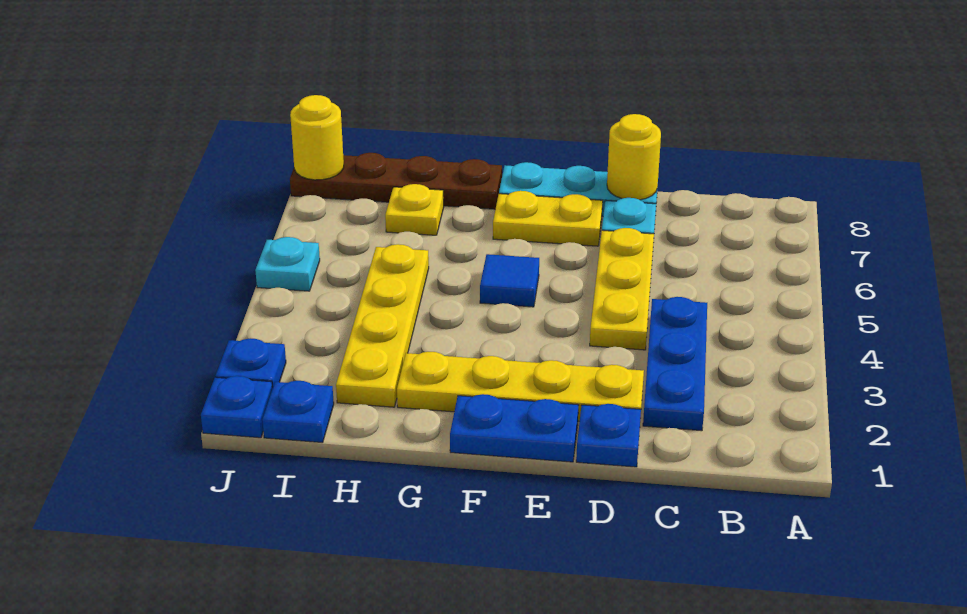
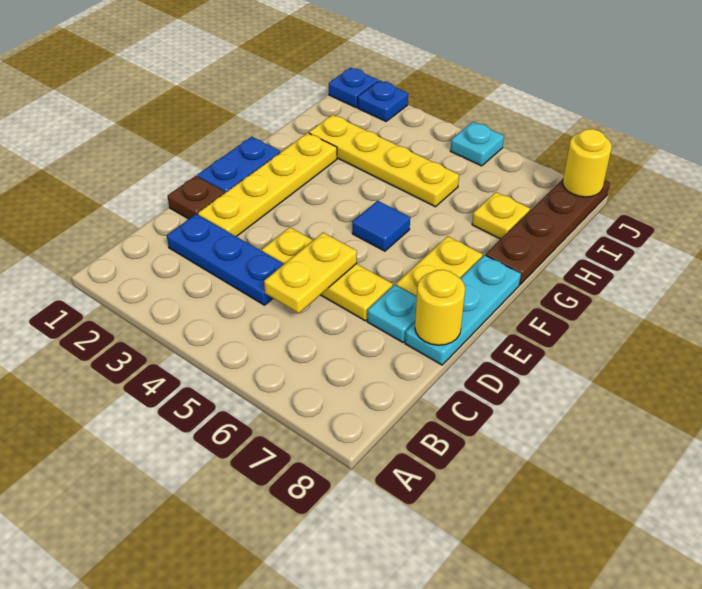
none -> yellow plate C5:D5 level 2
blue plate D1 level 1 -> brown plate D1 level 1
blue plate I1 level 1 -> none

